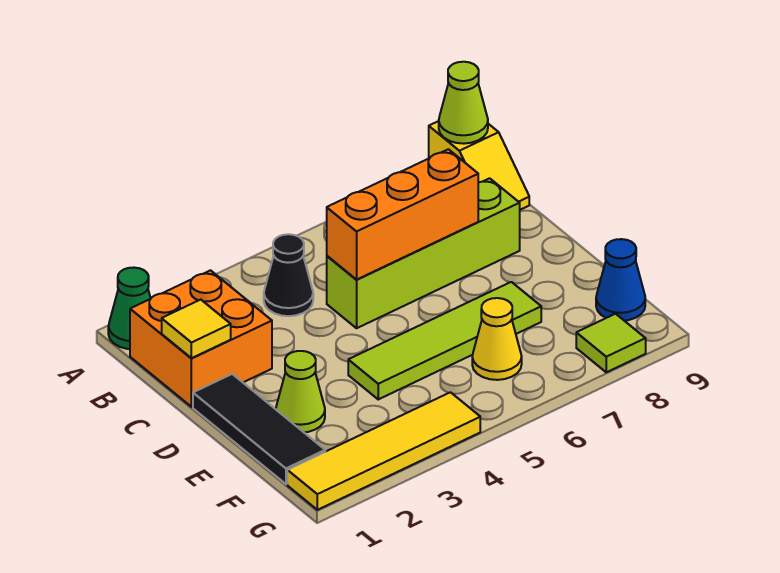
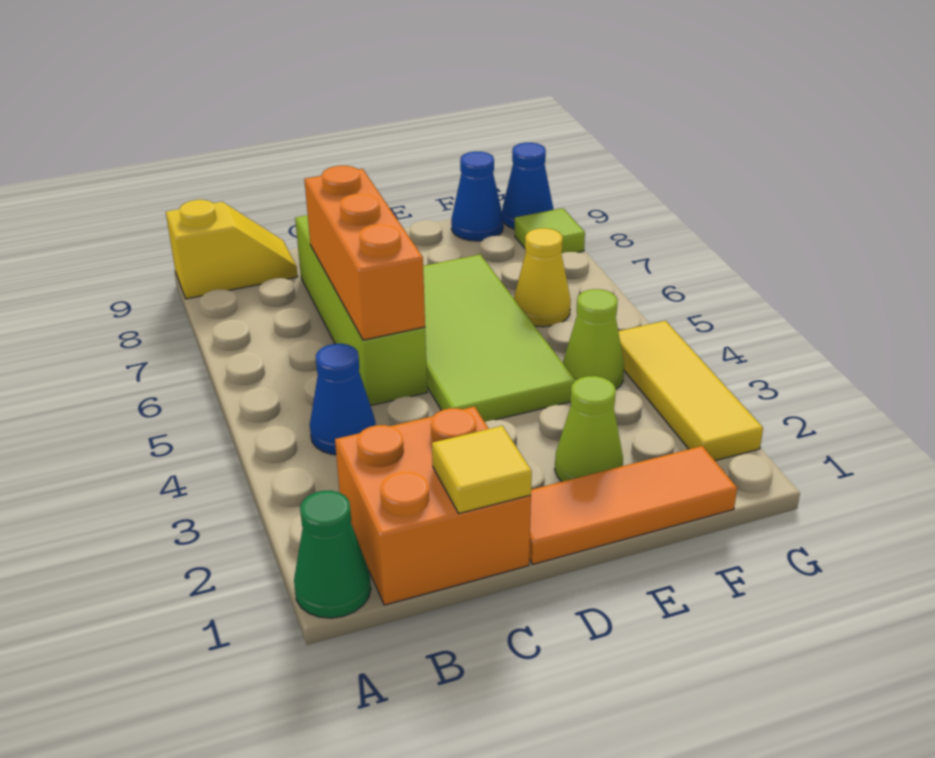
lime cone A9 level 2 -> lime cone F4 level 1
black cone B4 level 1 -> blue cone B4 level 1
black tile D1:F1 level 1 -> orange tile D1:F1 level 1
lime tile E4:E7 level 1 -> lime tile D4:E7 level 1
yellow tile G1:G4 level 1 -> yellow tile G2:G4 level 1
none -> blue cone G9 level 1

